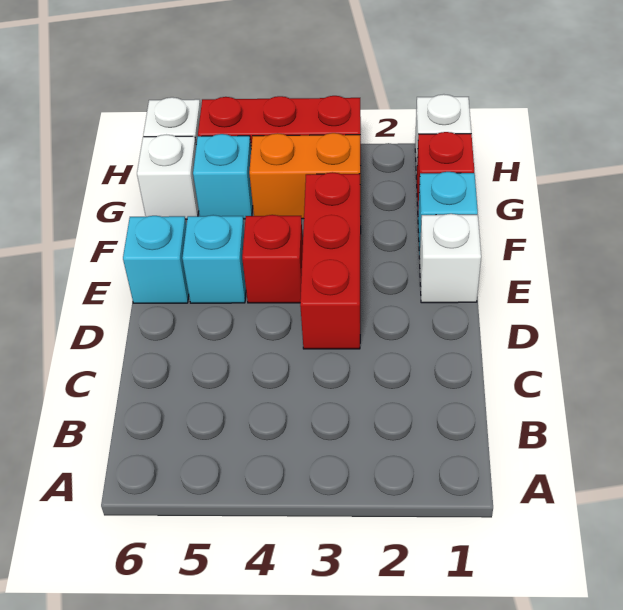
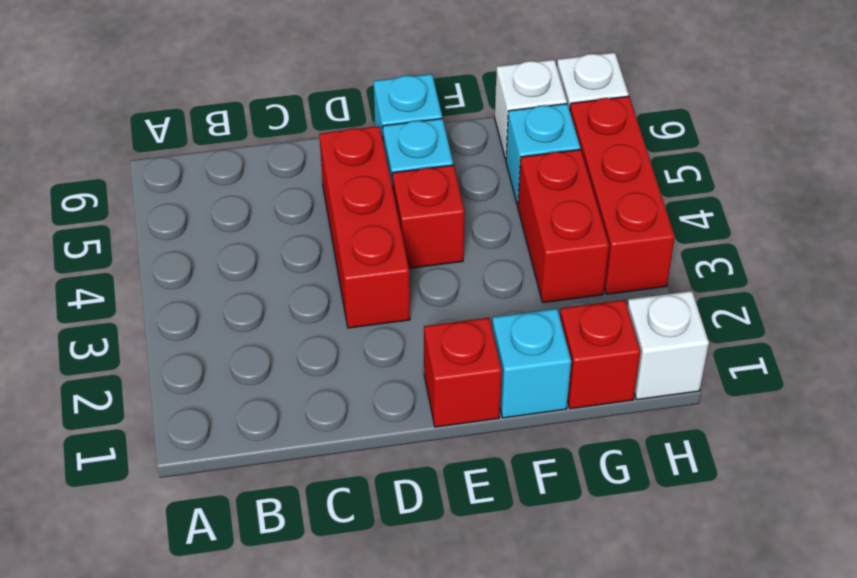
red brick D3:F3 level 1 -> red brick D3:D5 level 1
white brick E1 level 1 -> red brick E1 level 1
orange brick G3:G4 level 1 -> red brick G3:G4 level 1

